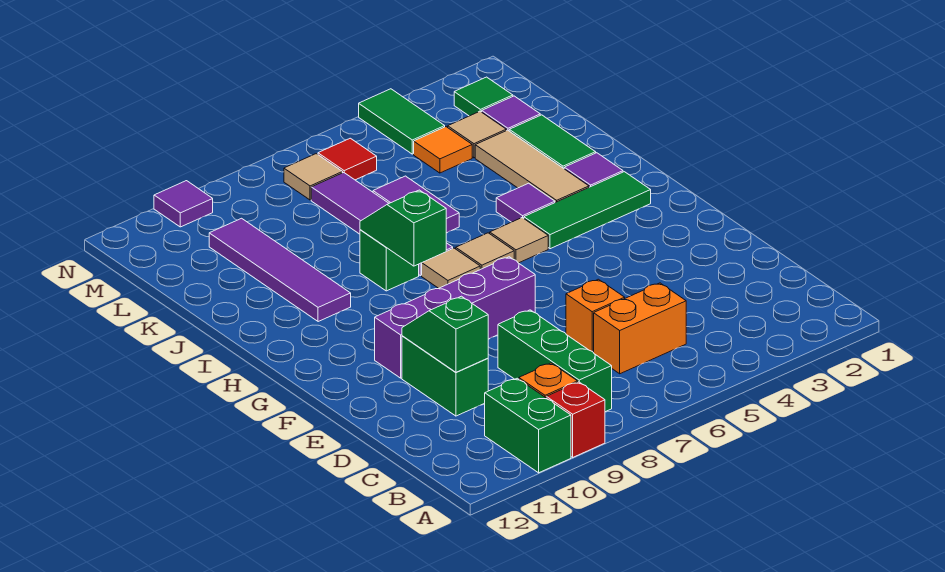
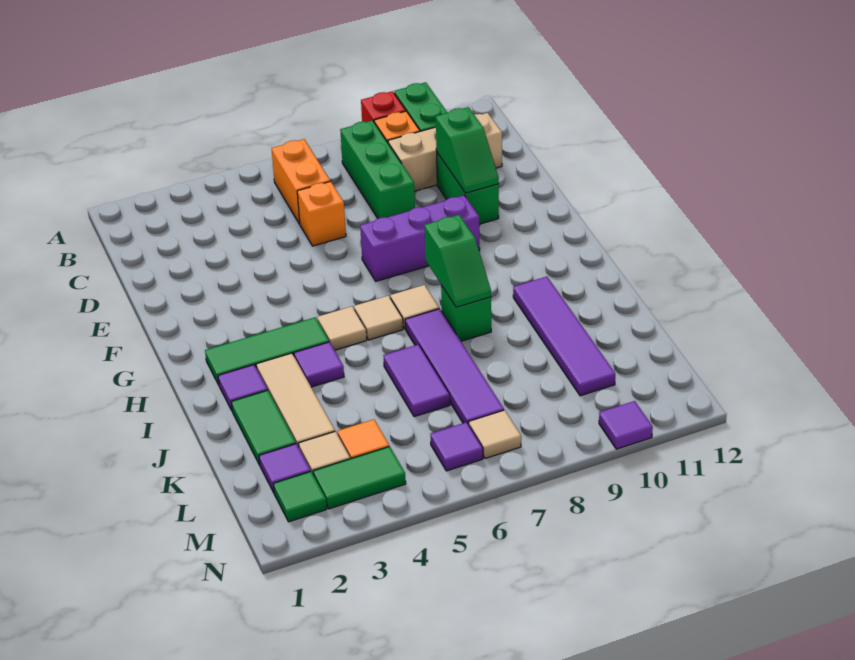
orange brick C5:C6 level 1 -> orange brick B6:C6 level 1
none -> tan brick C9:C11 level 1
purple brick F7:F10 level 1 -> purple brick F7:F9 level 1
green tile M4:N4 level 1 -> green tile M3:M4 level 1
red tile M6 level 1 -> purple tile M6 level 1

